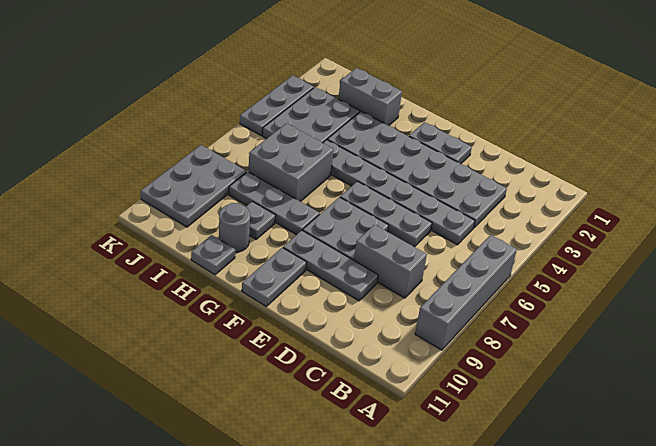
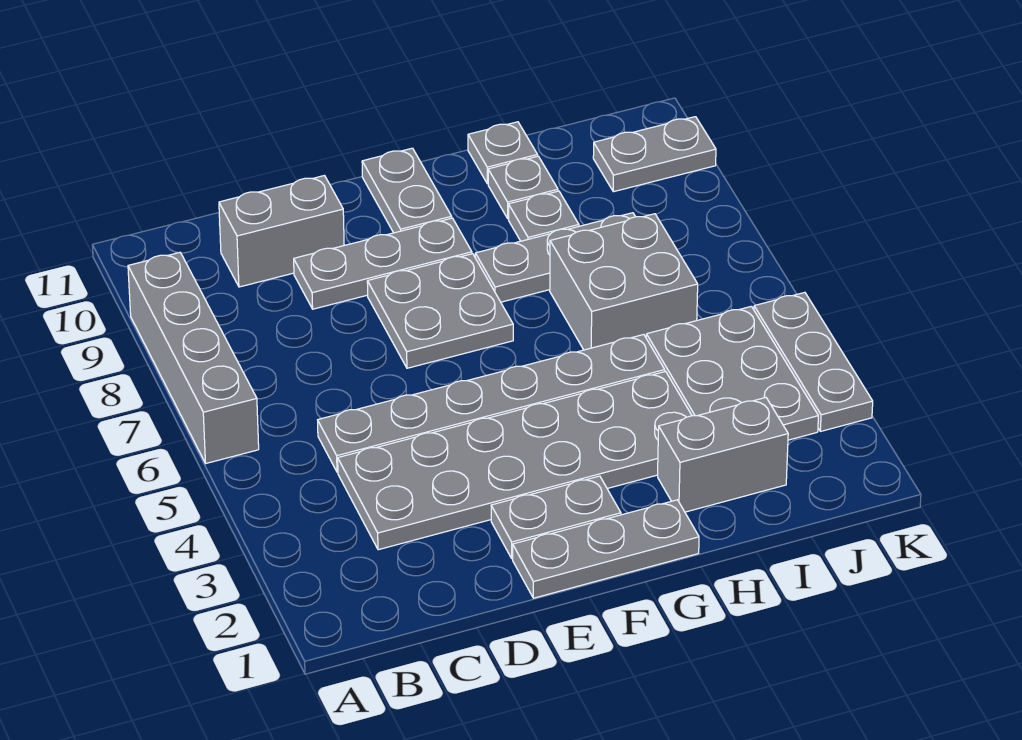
grey brick C8:D8 level 1 -> grey brick C10:D10 level 1
grey plate D6:F6 level 1 -> grey plate E1:G1 level 1
grey round brick H10 level 1 -> grey plate H10 level 1
grey plate J8:K10 level 1 -> grey plate J10:K10 level 1

